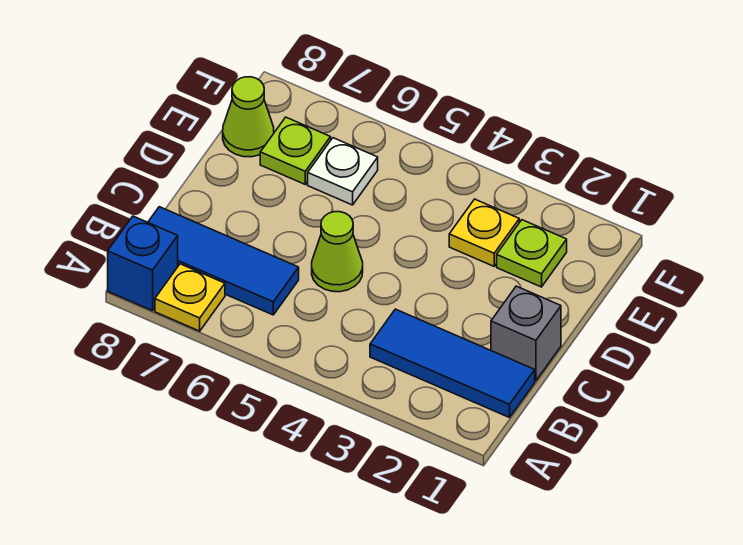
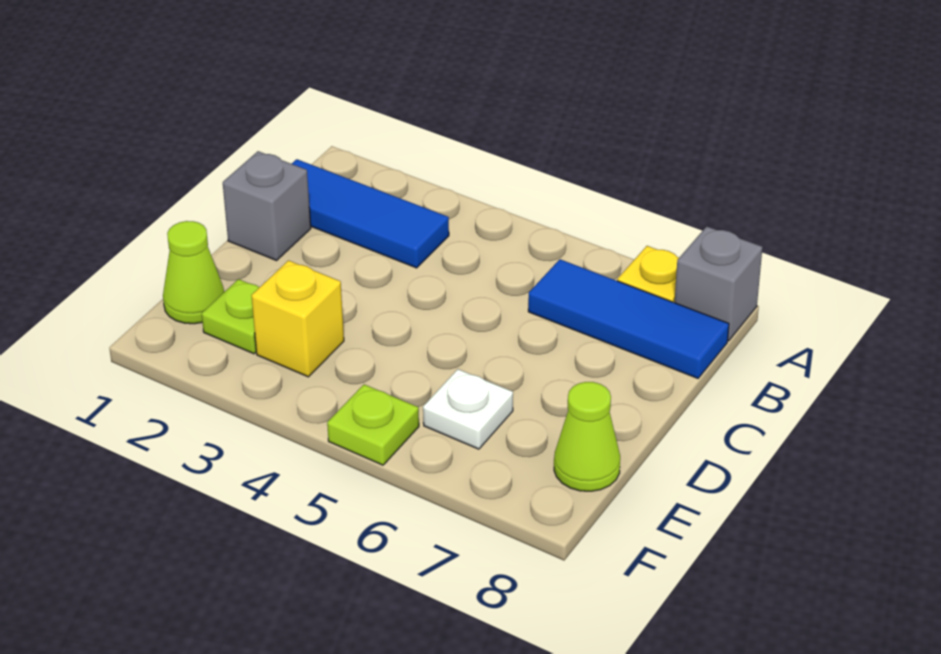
blue brick A8 level 1 -> grey brick A8 level 1
lime cone C5 level 1 -> lime cone E1 level 1
yellow plate E3 level 1 -> yellow brick E3 level 1
lime plate E7 level 1 -> lime plate F5 level 1

